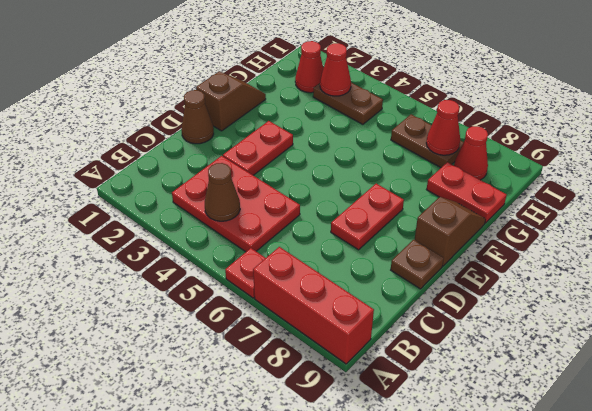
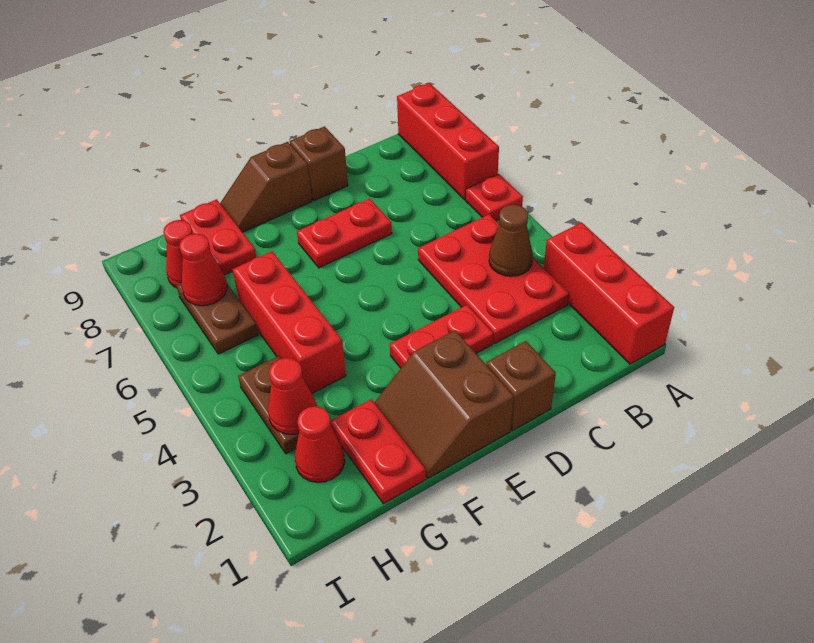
none -> red brick A1:A3 level 1
brown cone D1 level 1 -> brown brick D1 level 1
brown plate D9 level 1 -> brown brick D9 level 1
brown slope E1:F1 level 1 top E -> brown slope E1:F2 level 1 top E
none -> red plate G1:G2 level 1
none -> red brick G4:G6 level 1

